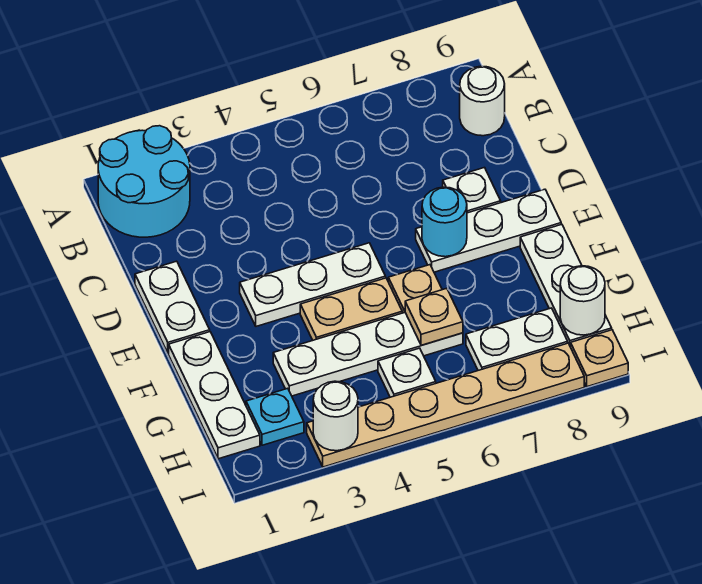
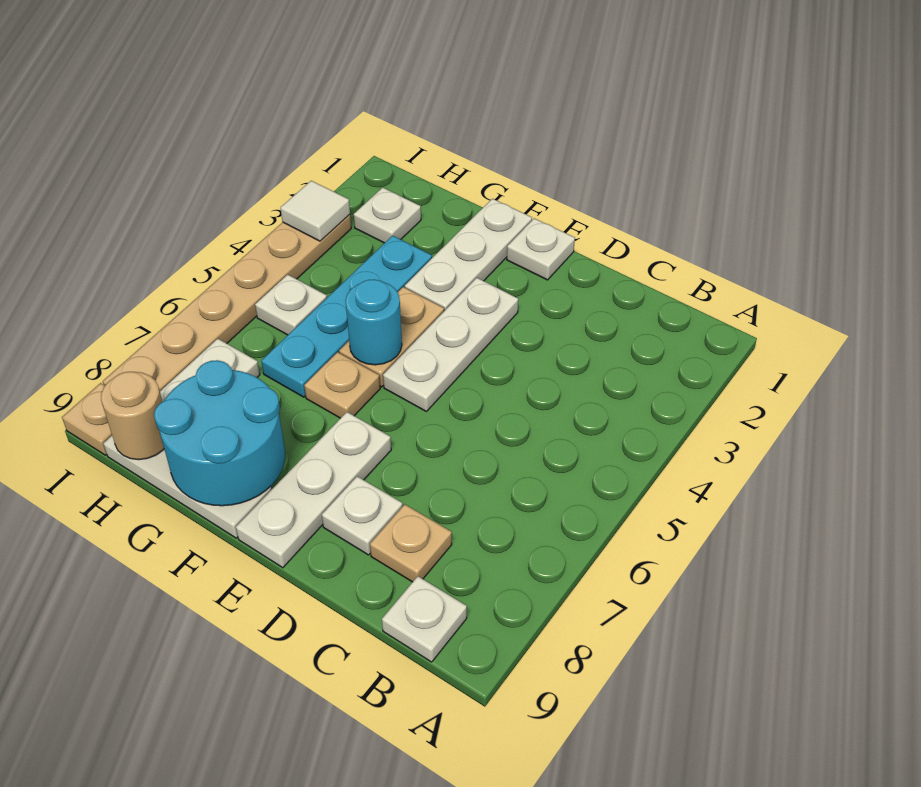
cyan round brick A1:B2 level 1 -> cyan round brick F8:G9 level 2
white round brick B9 level 1 -> white plate B9 level 1
white plate D1:E1 level 1 -> white plate E1 level 1
cyan round brick E7 level 2 -> cyan round brick F5 level 2
white plate F1:H1 level 1 -> white plate F1:F3 level 1
white plate G3:G6 level 1 -> cyan plate G3:G6 level 1
tan plate G6 level 2 -> tan plate C8 level 1
cyan plate H2 level 1 -> white plate H2 level 1
white round brick H9 level 2 -> tan round brick H9 level 2
white round brick I3 level 2 -> white tile I3 level 2

